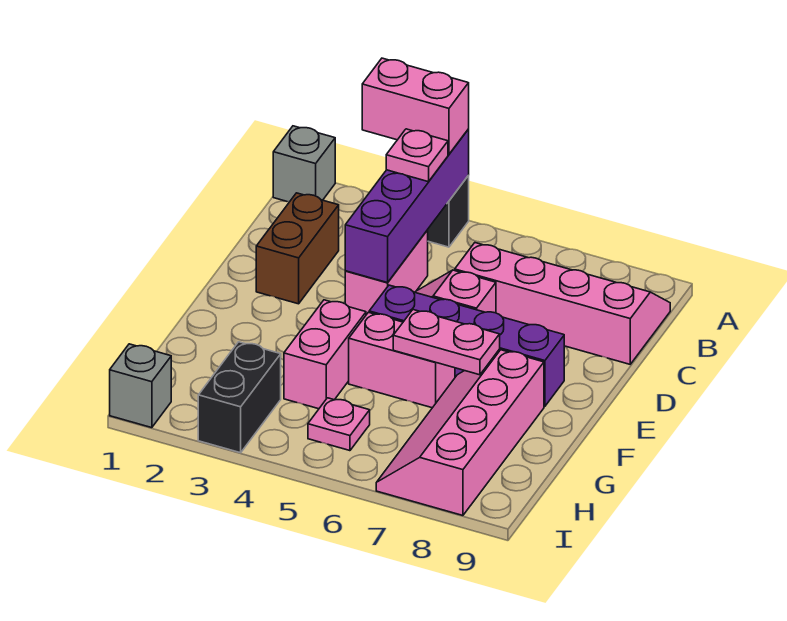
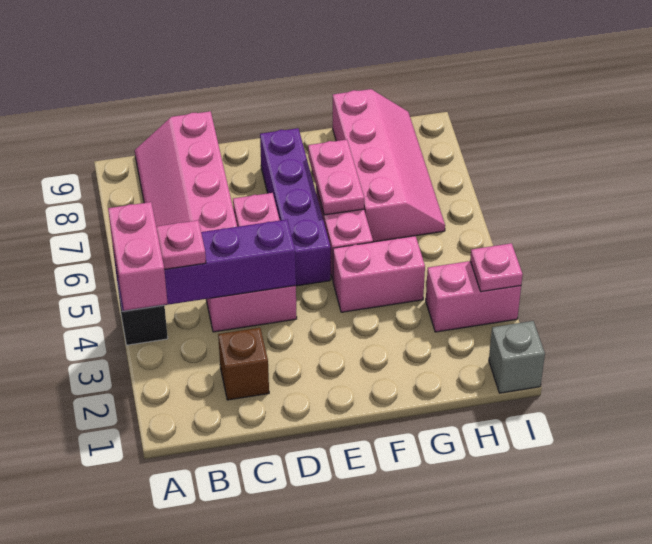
grey brick A1 level 1 -> none
brown brick C2:D2 level 1 -> brown brick C2 level 1
pink slope F7:I8 level 1 top 8 -> pink slope G6:H9 level 1 top G
black brick H3:I3 level 1 -> pink brick H3:I3 level 1
pink plate H5 level 1 -> pink plate I3 level 2

